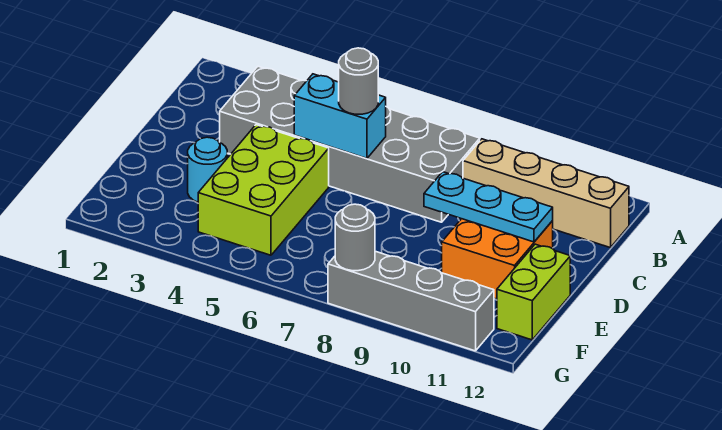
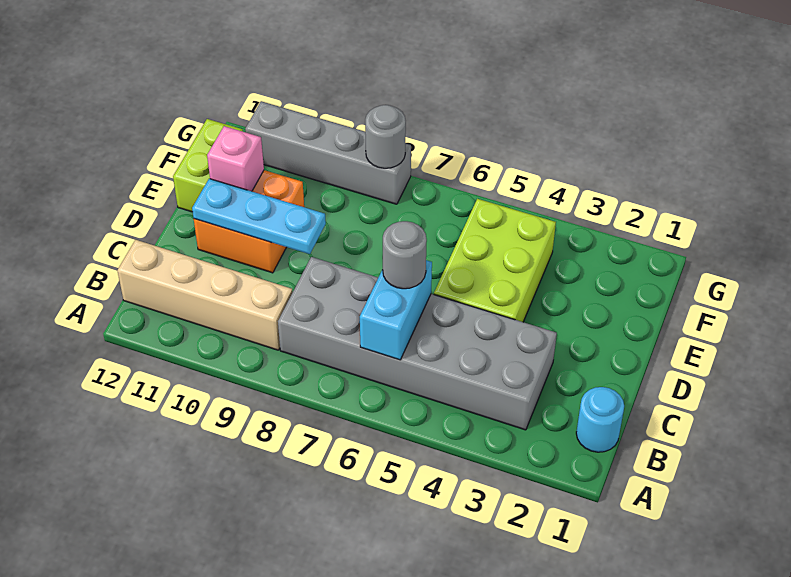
cyan brick C5:C6 level 2 -> cyan brick B6:C6 level 2
cyan round brick E3 level 1 -> cyan round brick B1 level 1
none -> pink brick E11 level 2

